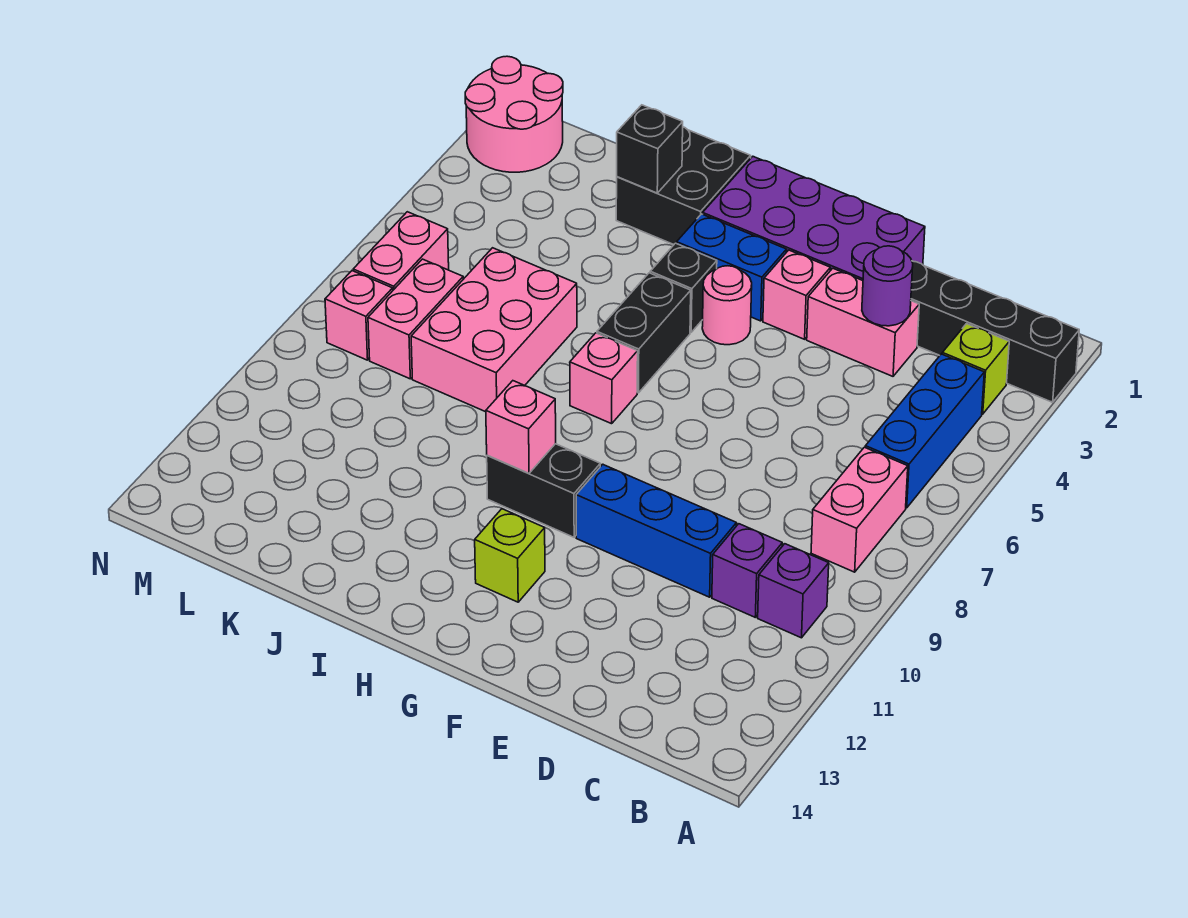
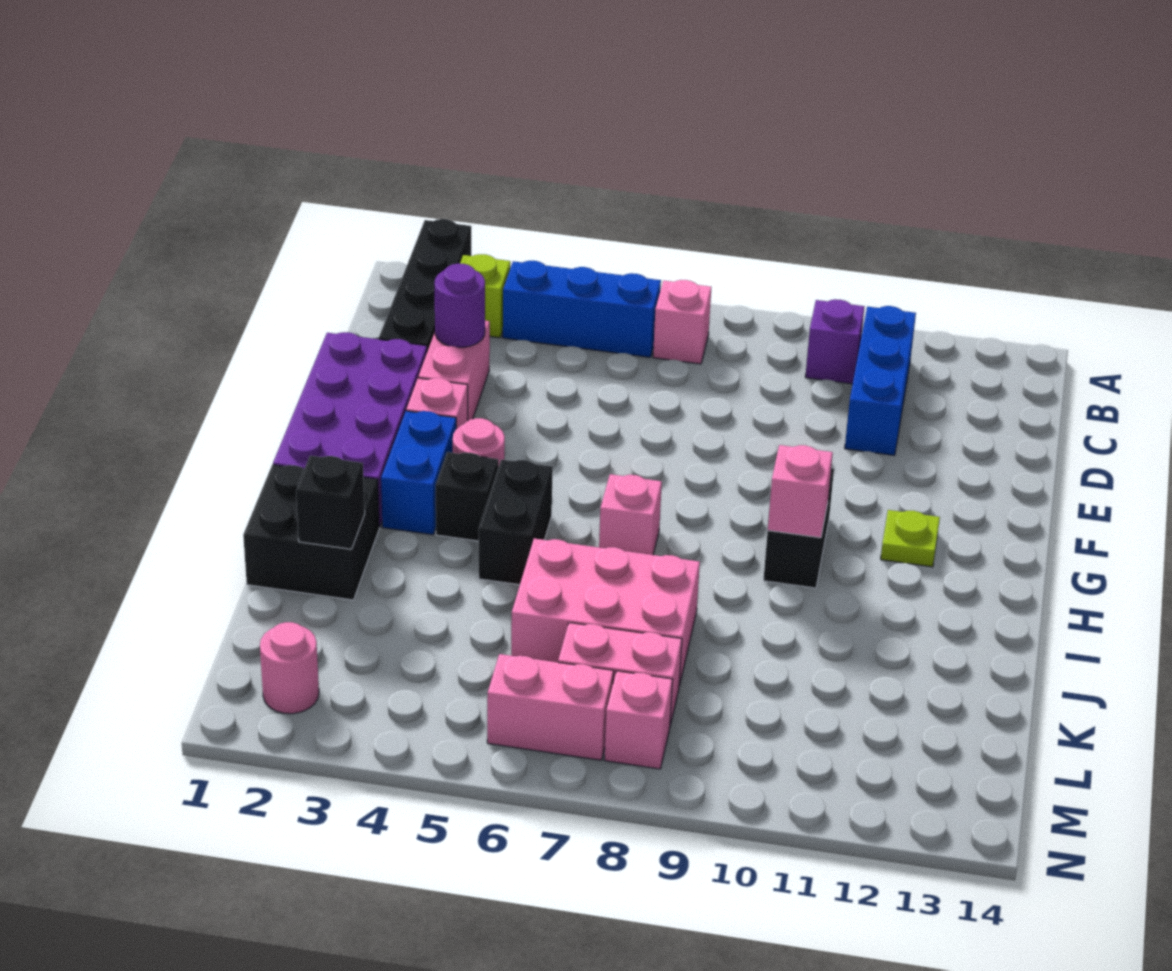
pink brick B7:B8 level 1 -> pink brick B7 level 1
purple brick C10 level 1 -> none
blue brick D10:F10 level 1 -> blue brick B11:D11 level 1
lime brick G12 level 1 -> lime plate G12 level 1
black brick H5:H6 level 1 -> black brick H5:I5 level 1
pink round brick M1:N2 level 1 -> pink round brick M2 level 1

